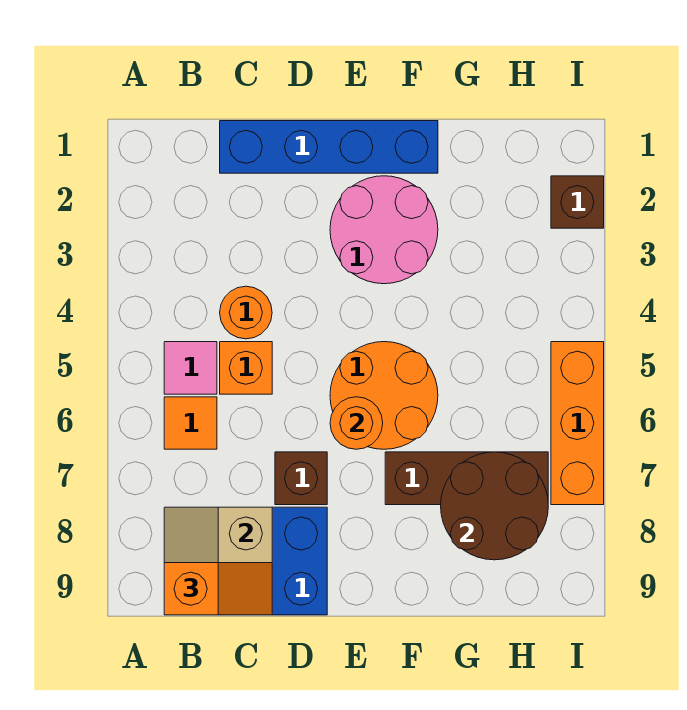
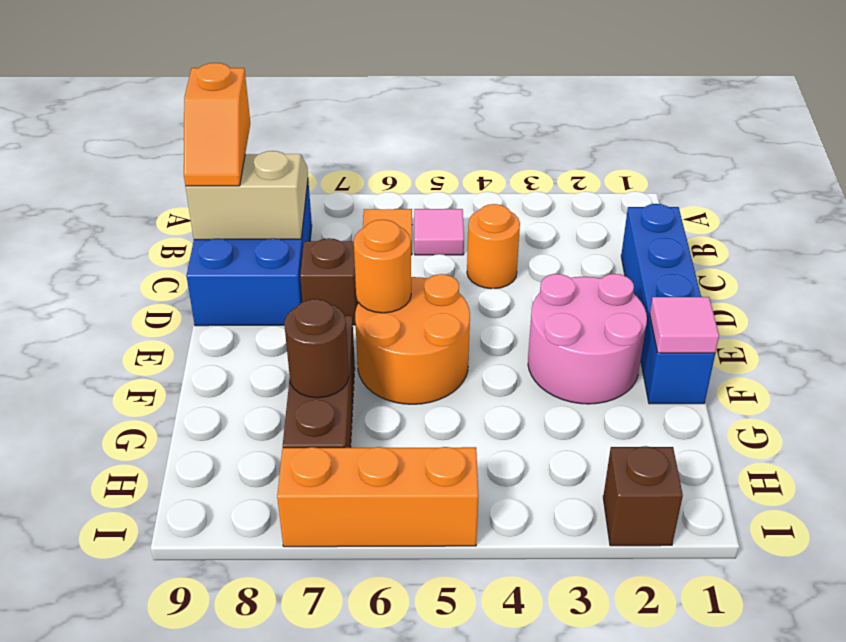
orange brick C5 level 1 -> none
none -> pink tile F1 level 2
brown round brick G7:H8 level 2 -> brown round brick G7 level 2

